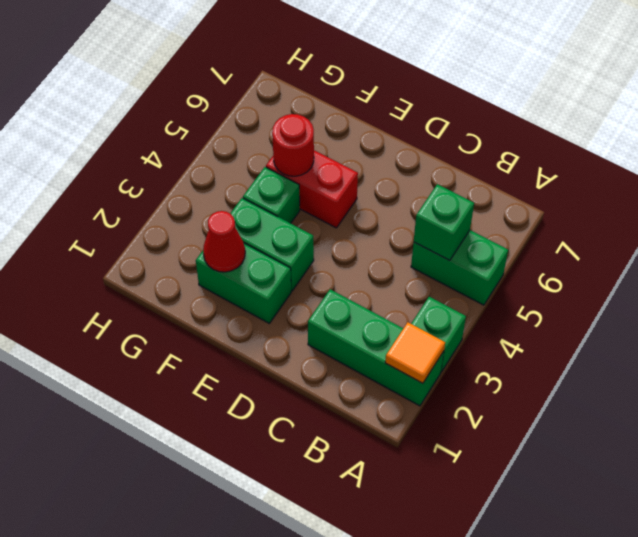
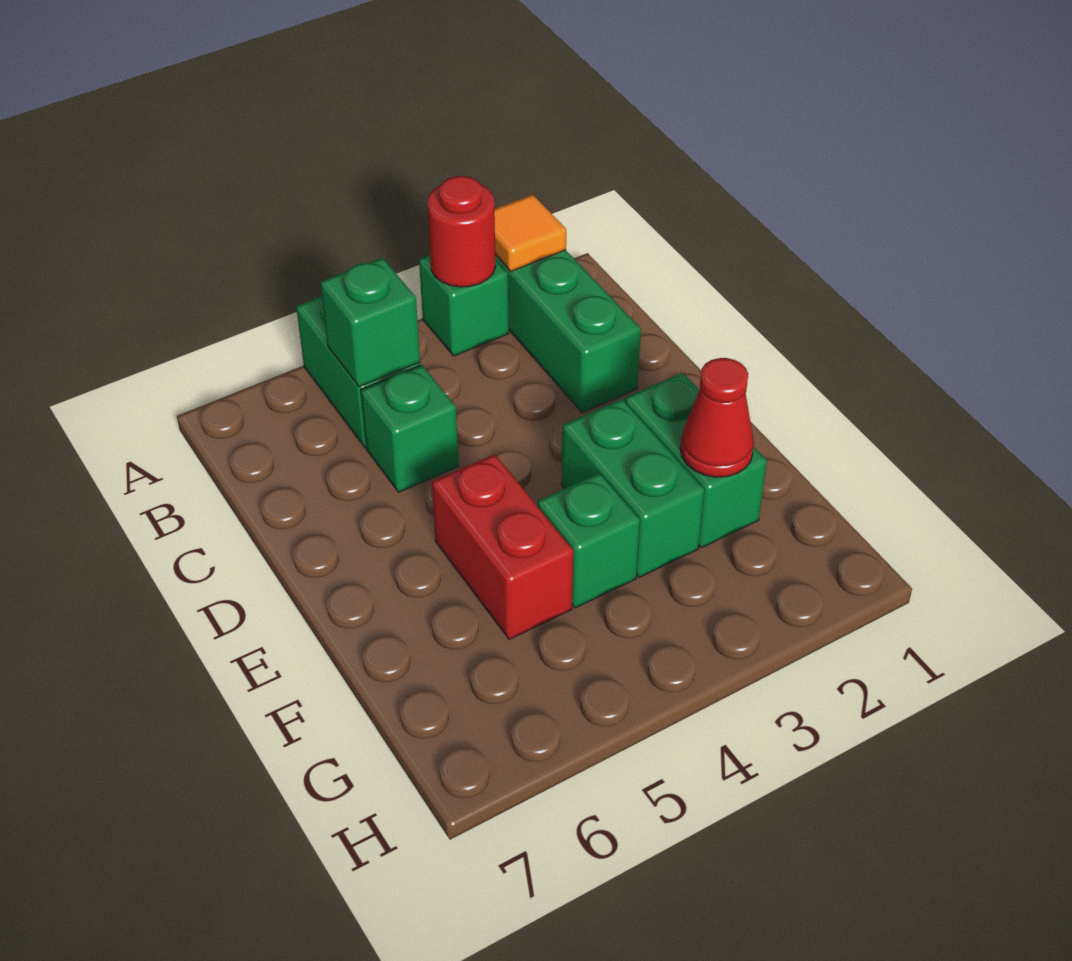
none -> green brick C5 level 1
red round brick F5 level 2 -> red round brick A3 level 2

